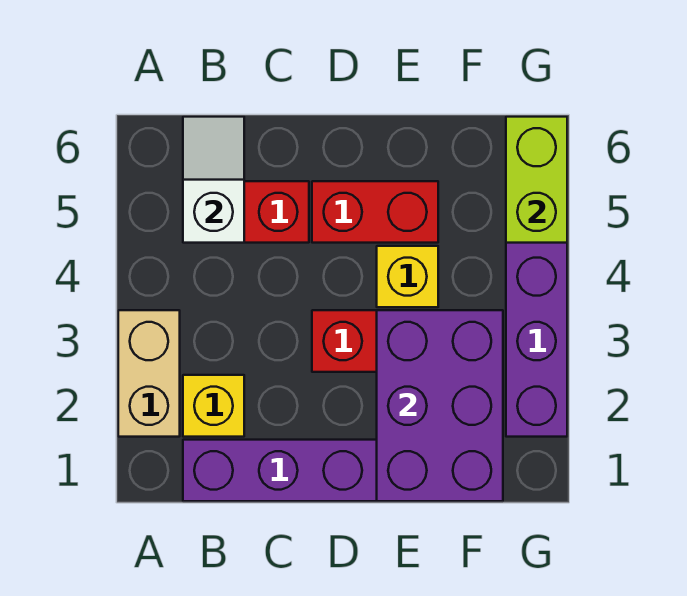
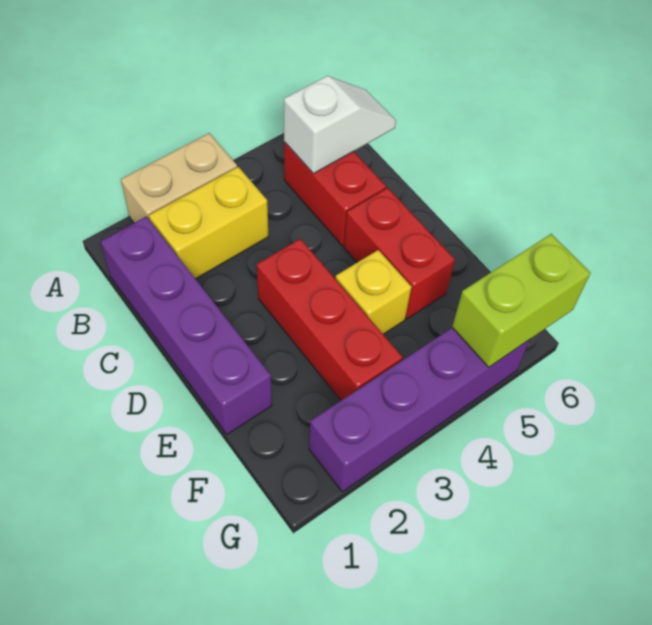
yellow brick B2 level 1 -> yellow brick B2:B3 level 1
purple brick E1:F3 level 2 -> none

